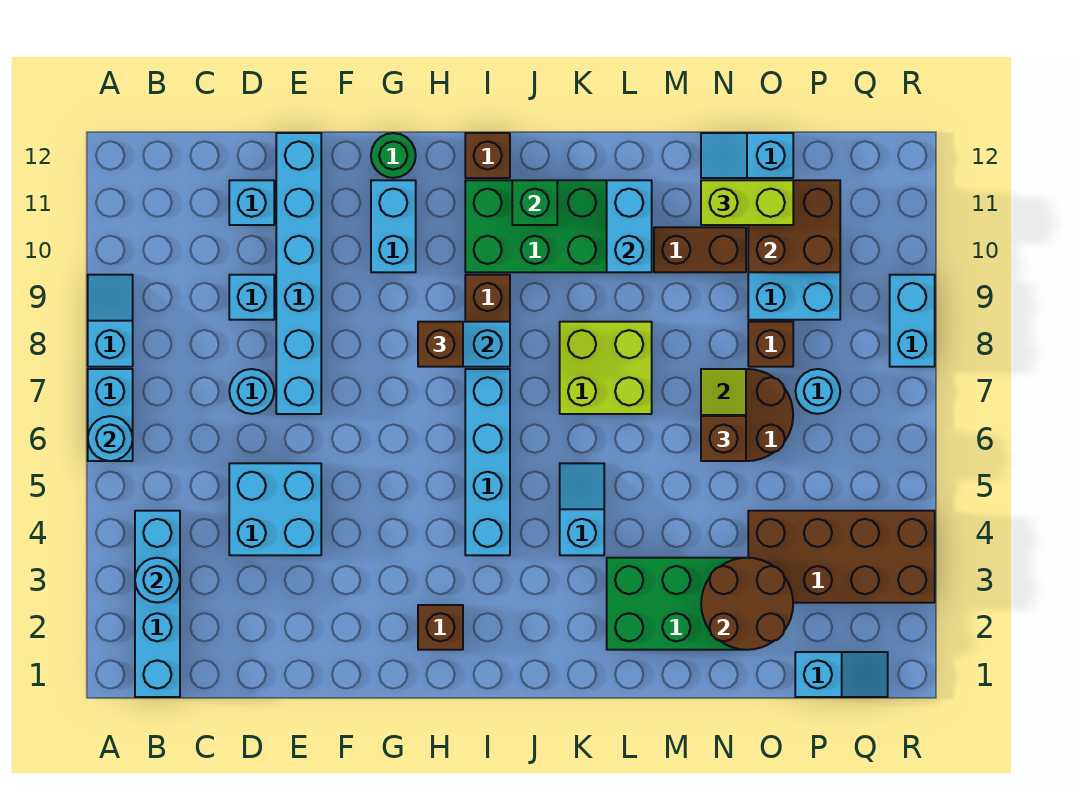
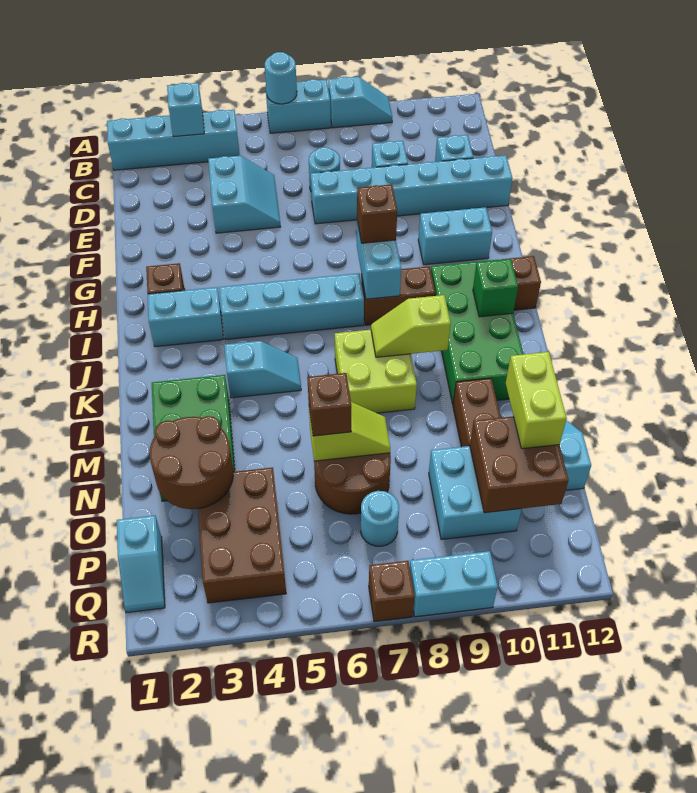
cyan round brick B3 level 2 -> cyan brick B3 level 2
cyan brick D4:E5 level 1 -> cyan slope D4:E5 level 1 top 4
green round brick G12 level 1 -> none
none -> lime slope K8:K9 level 2 top 9
cyan brick L10:L11 level 2 -> cyan brick I2:I3 level 1
brown brick O3:R4 level 1 -> brown brick O3:Q4 level 1
brown brick O8 level 1 -> brown brick R7 level 1

